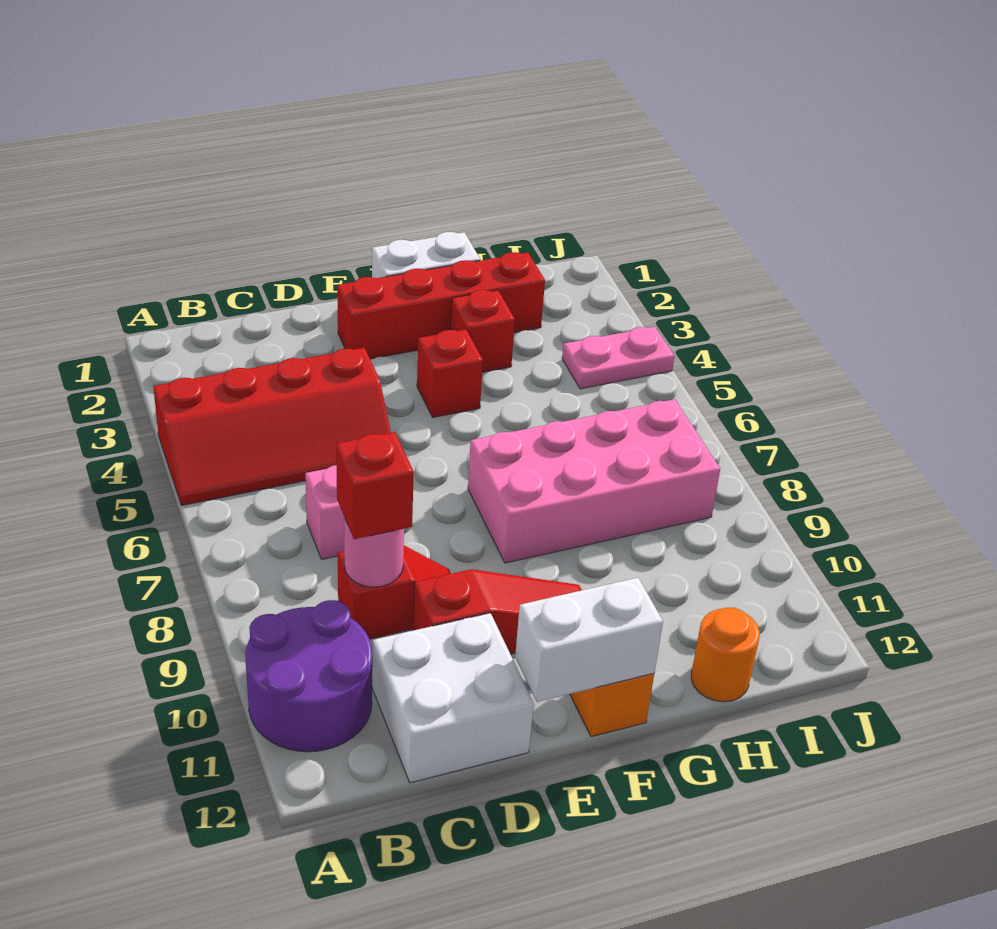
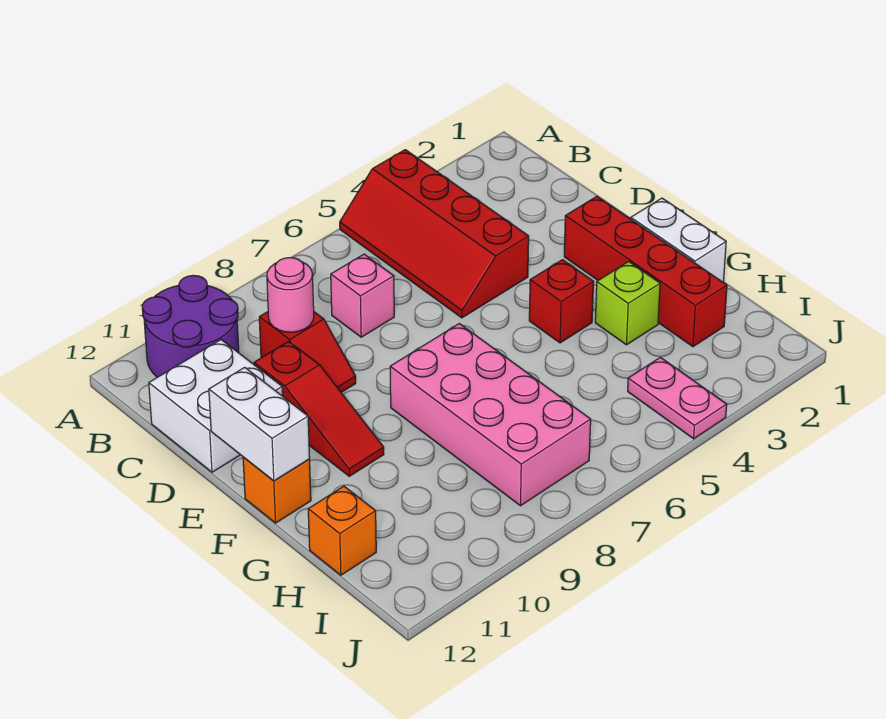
red brick C9 level 3 -> none
red brick G3 level 1 -> lime brick G3 level 1
orange round brick H12 level 1 -> orange brick H12 level 1

